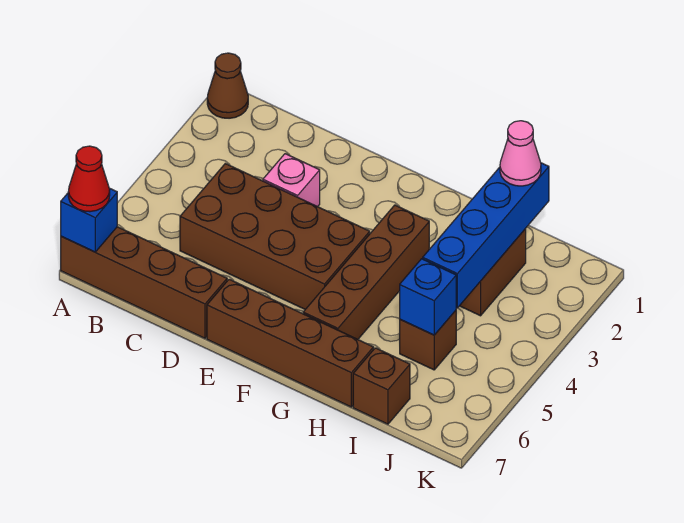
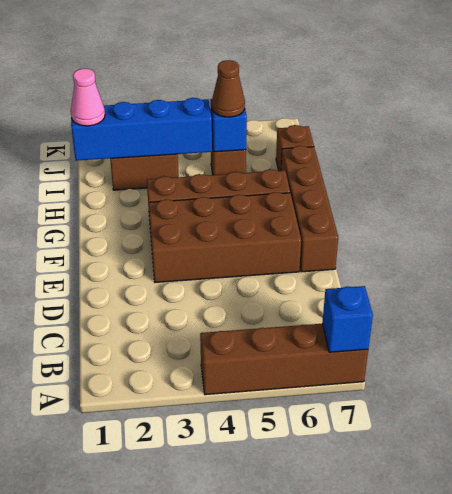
brown cone A1 level 1 -> brown cone I5 level 3
brown brick A7:D7 level 1 -> brown brick A4:A7 level 1
red cone A7 level 3 -> none
brown brick C4:F5 level 1 -> brown brick E3:F6 level 1
pink brick D3 level 1 -> none

